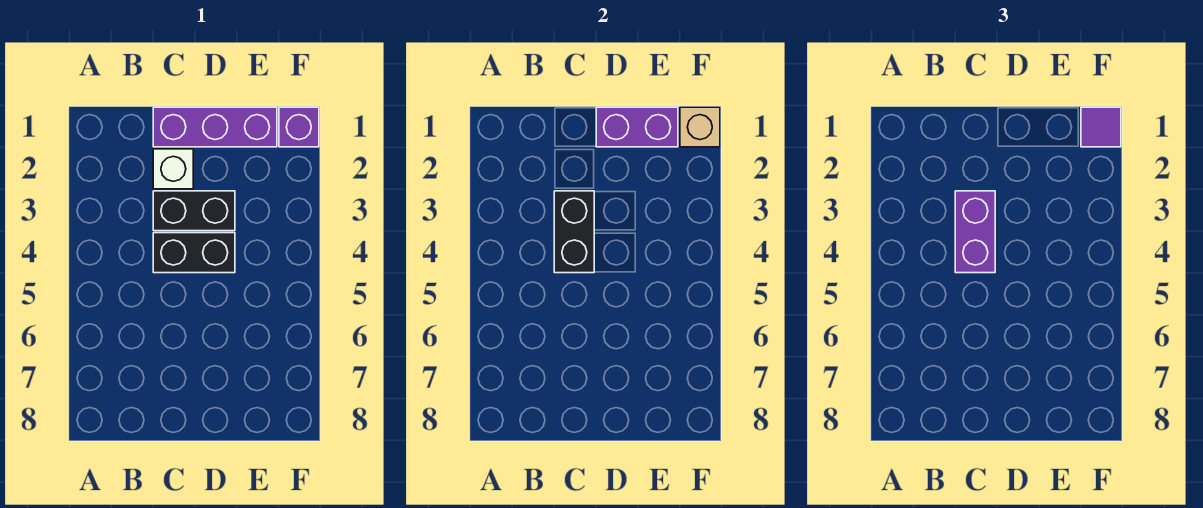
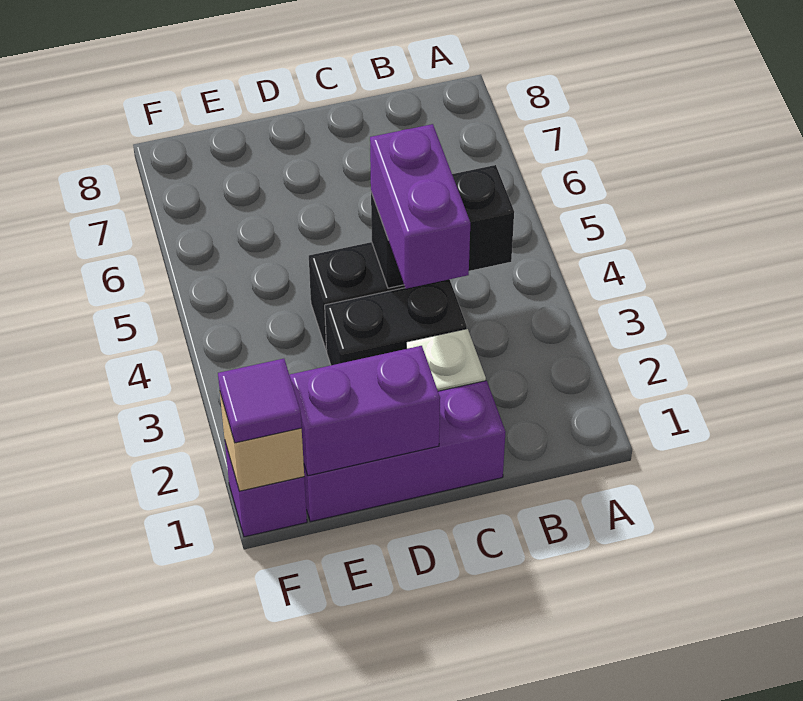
black brick C3:C4 level 2 -> black brick B4:C4 level 2

